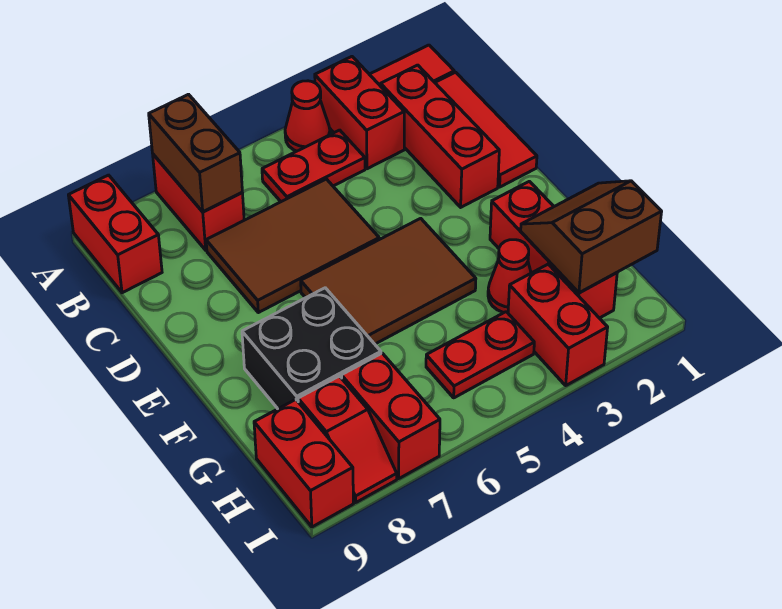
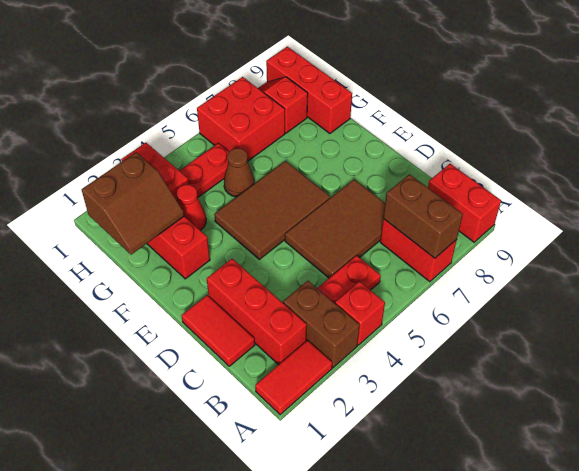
red brick A3:B3 level 1 -> brown brick A3:B3 level 1
red cone A4 level 1 -> red brick A4 level 1
red tile B1:D1 level 1 -> red tile C1:D1 level 1
black brick F7:G8 level 1 -> none
none -> brown cone G5 level 1
red brick H7:I7 level 1 -> red brick H6:I7 level 1
red brick H9:I9 level 1 -> red brick G9:I9 level 1

